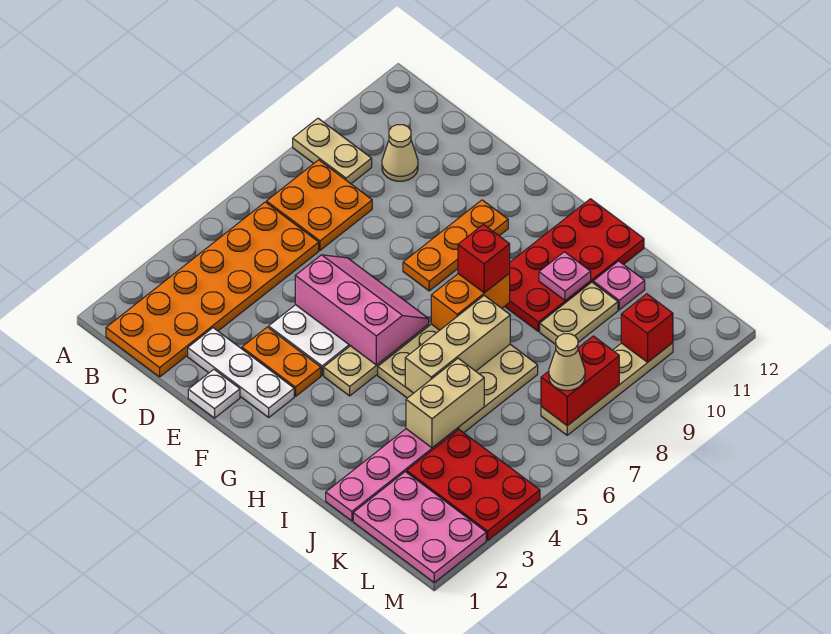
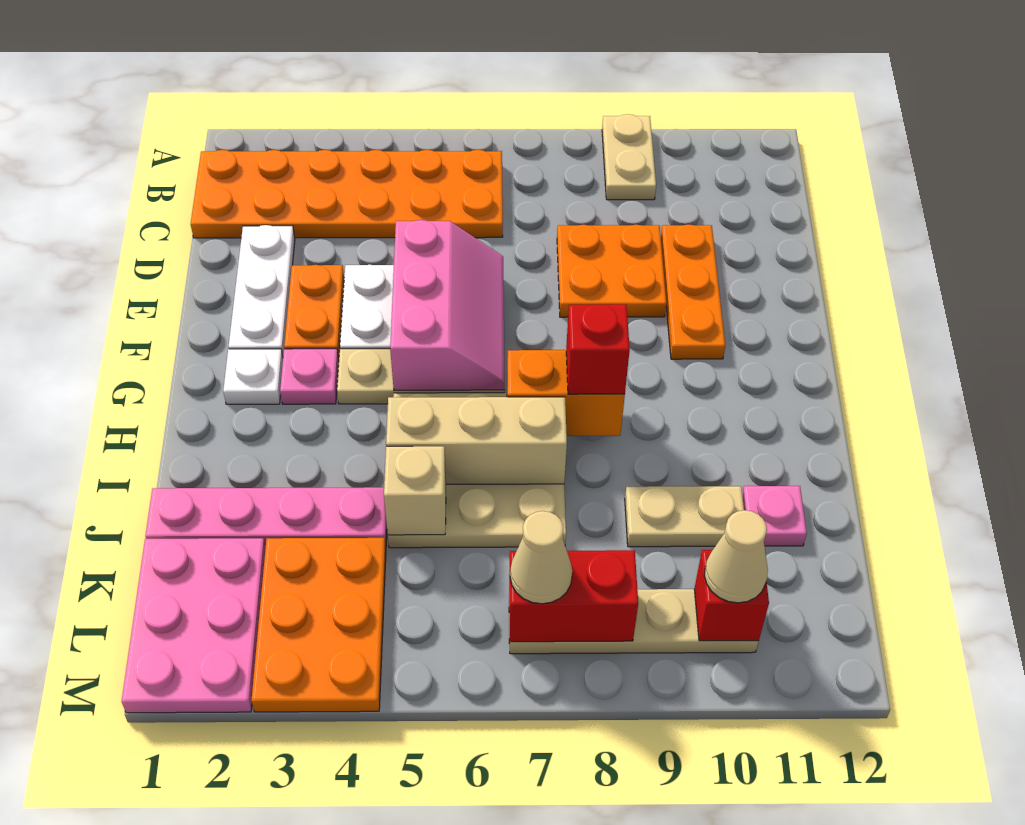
orange plate B7:C8 level 1 -> orange plate D8:E9 level 1
tan cone C10 level 1 -> tan cone L10 level 3
white plate E1 level 1 -> white plate G2 level 1
orange plate F8:F10 level 1 -> orange plate D10:F10 level 1
red plate H9:I12 level 1 -> none
pink plate I10 level 2 -> pink plate G3 level 1
tan brick J4:J5 level 2 -> tan brick J5 level 2
red plate K3:M4 level 1 -> orange plate K3:M4 level 1

